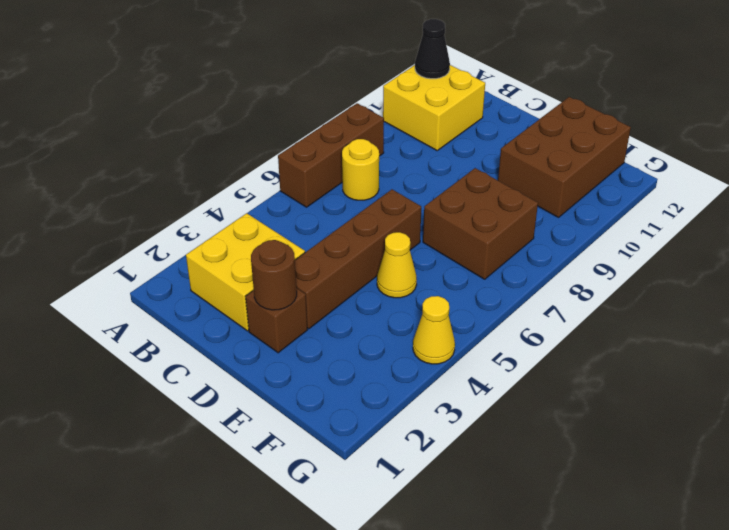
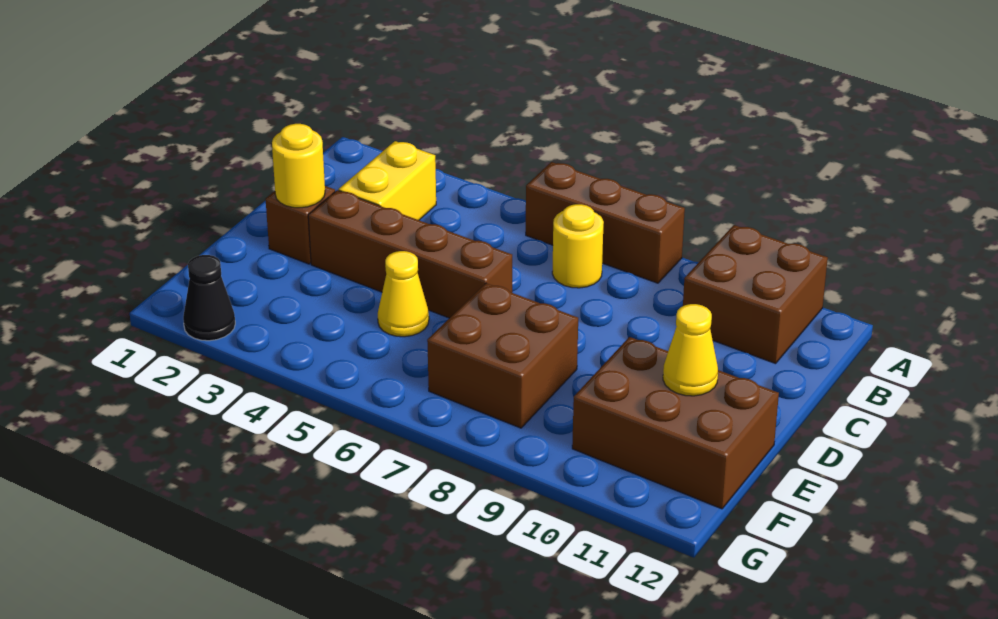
yellow brick A10:B11 level 1 -> brown brick A10:B11 level 1
black cone A11 level 2 -> black cone G2 level 1
yellow brick B2:C3 level 1 -> yellow brick B3:C3 level 1
brown round brick D2 level 2 -> yellow round brick D2 level 2
yellow cone G4 level 1 -> yellow cone E11 level 2

